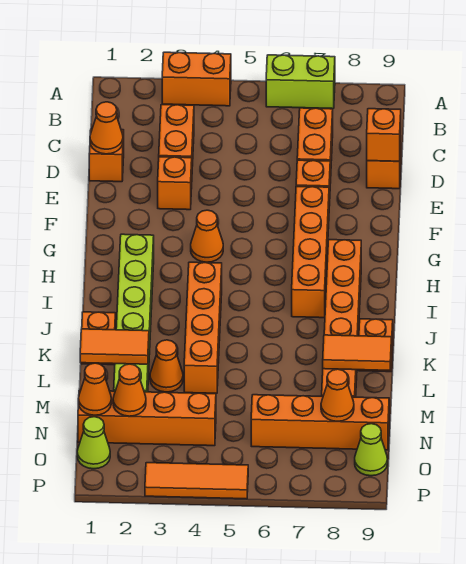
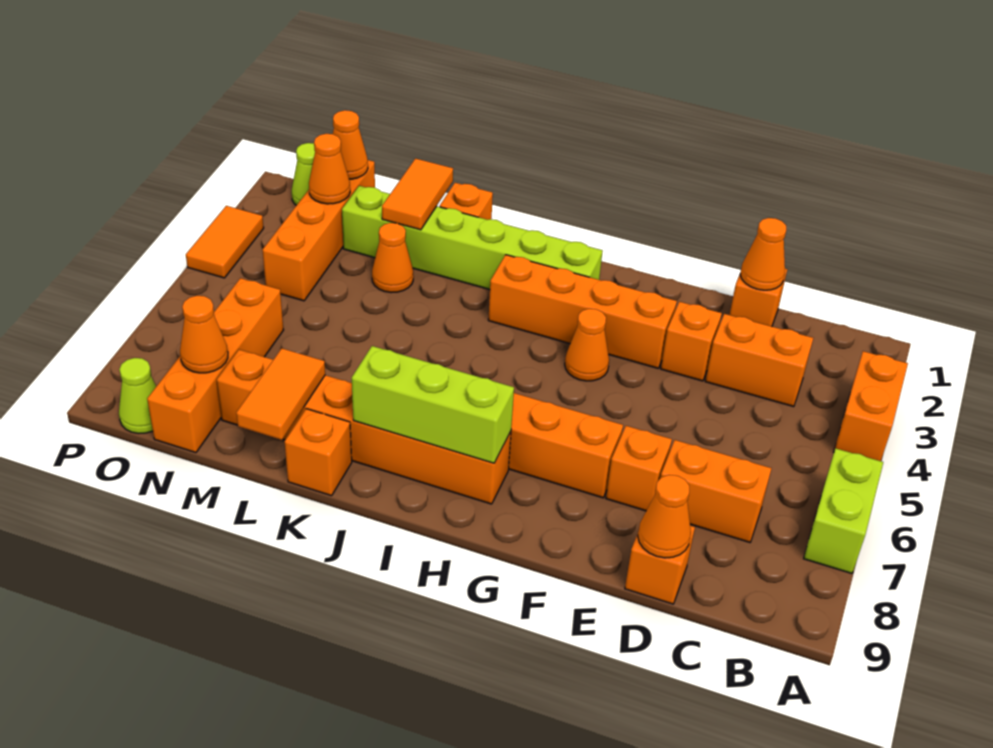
orange brick D9 level 2 -> orange cone D9 level 2
none -> lime brick H8:J8 level 2
orange brick I4:L4 level 1 -> orange brick F3:I3 level 1
orange tile P3:P5 level 1 -> orange tile P3:P4 level 1

